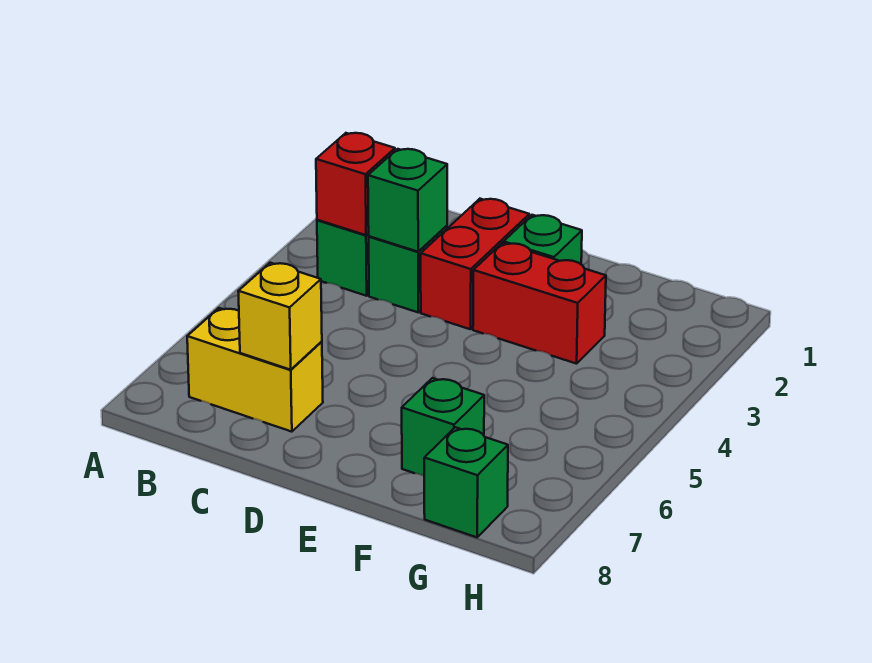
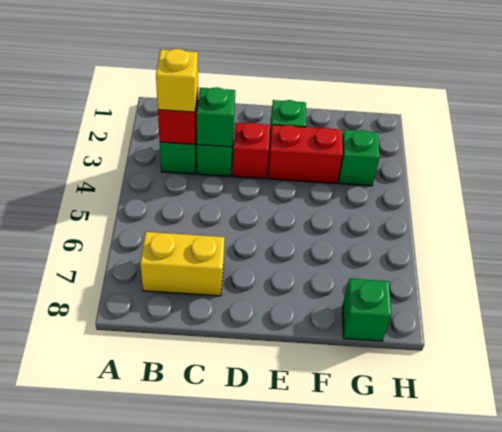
yellow brick C7 level 2 -> yellow brick B3 level 3
red brick D2:D3 level 1 -> red brick D3 level 1
green brick F7 level 1 -> green brick G3 level 1

